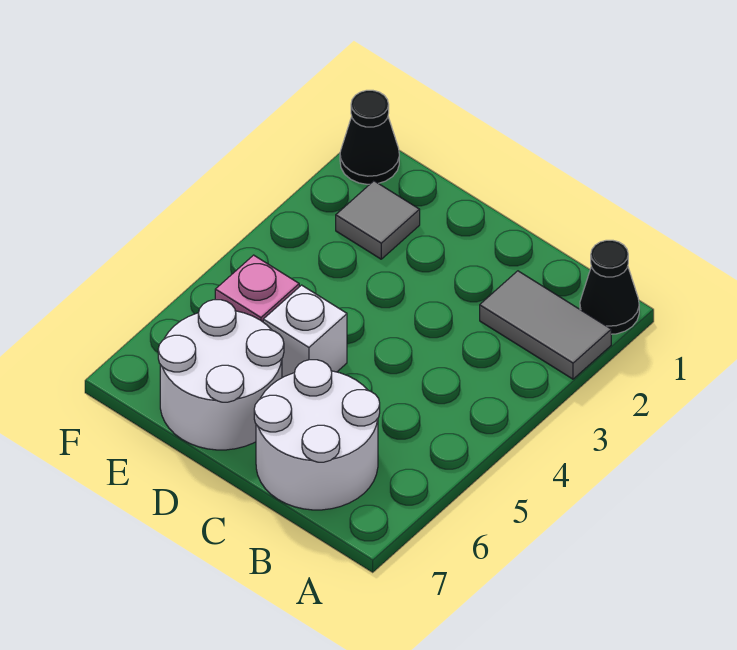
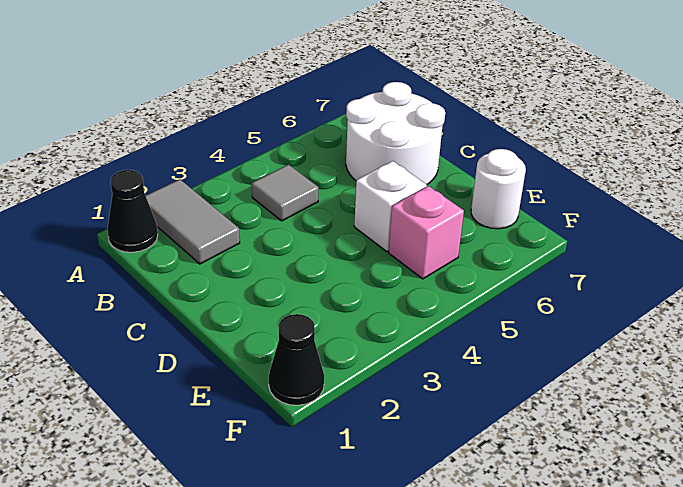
white round brick D6:E7 level 1 -> white round brick E7 level 1
grey tile E2 level 1 -> grey tile B4 level 1

